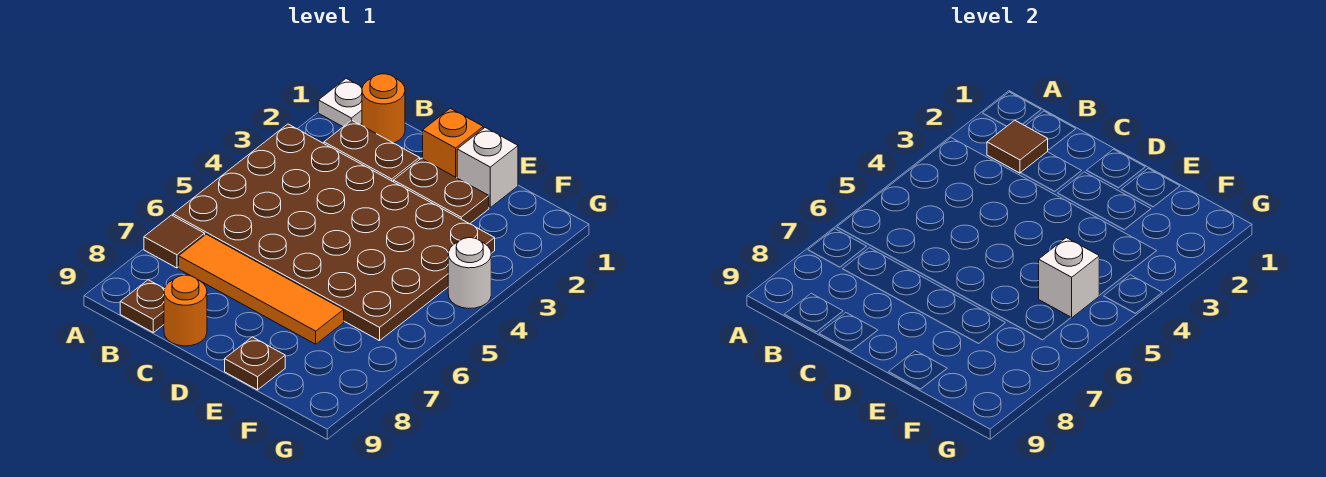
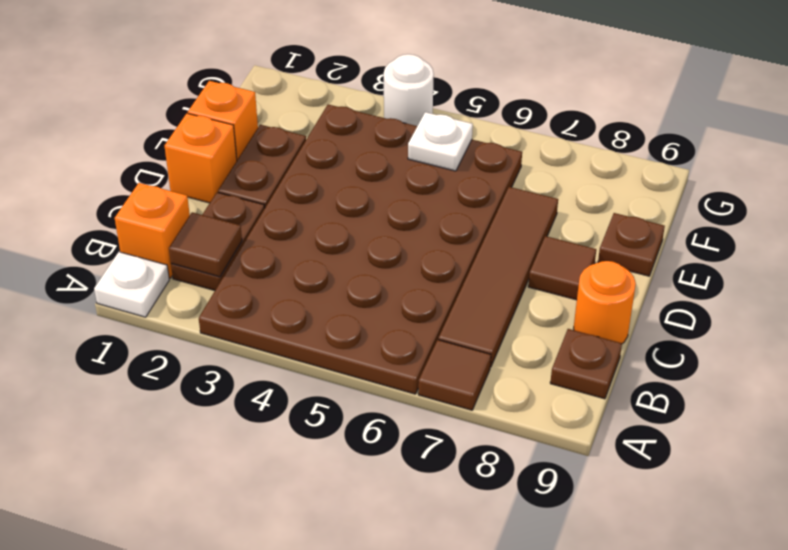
orange round brick B1 level 1 -> orange brick B1 level 1
orange tile B7:E7 level 1 -> brown tile B7:E7 level 1
none -> brown tile D8 level 1
white brick E1 level 1 -> orange brick E1 level 1
white brick F5 level 2 -> white plate F5 level 2

